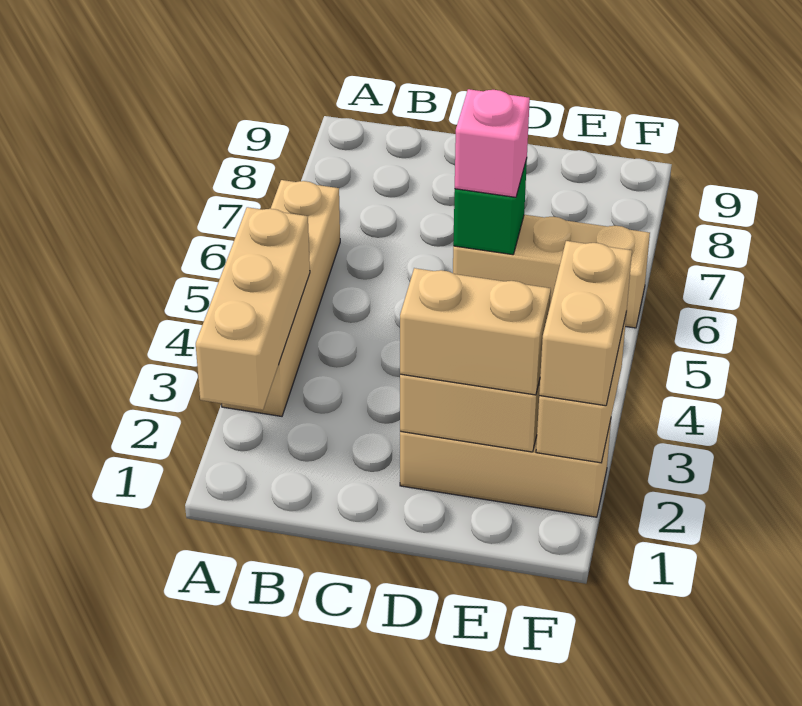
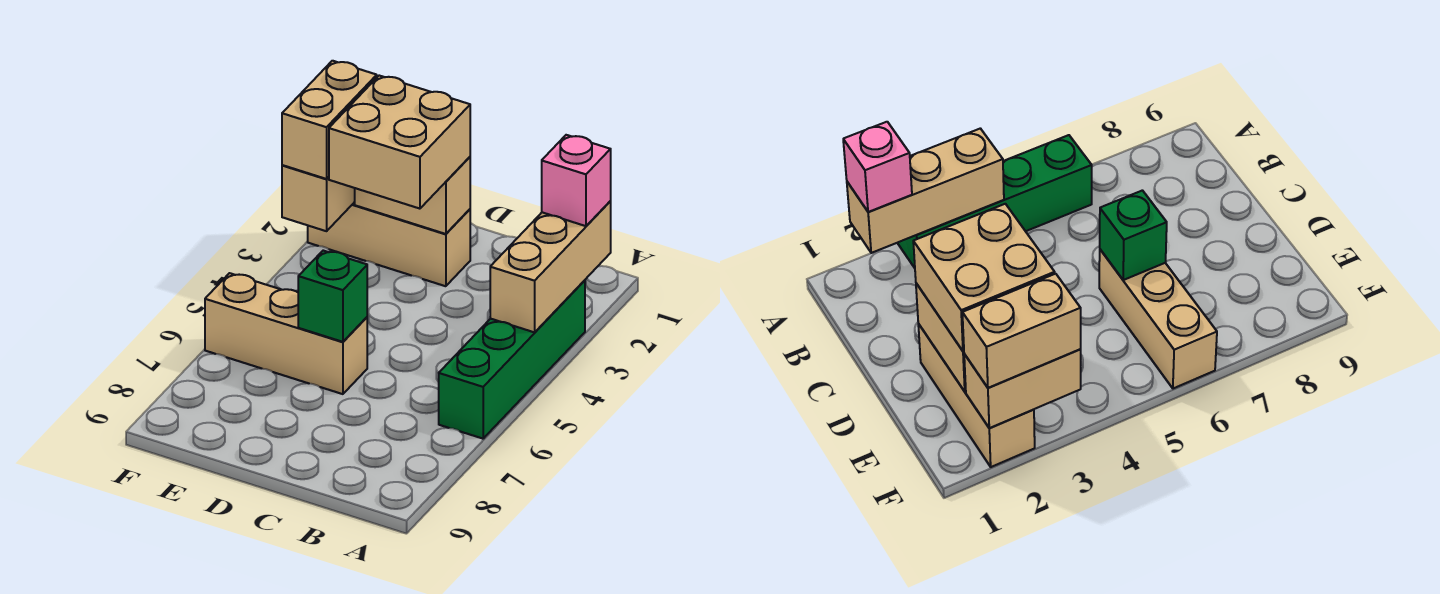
tan brick A3:A6 level 1 -> green brick A3:A6 level 1
tan brick D2:E2 level 3 -> tan brick D2:E3 level 3
pink brick D6 level 3 -> pink brick A2 level 3

